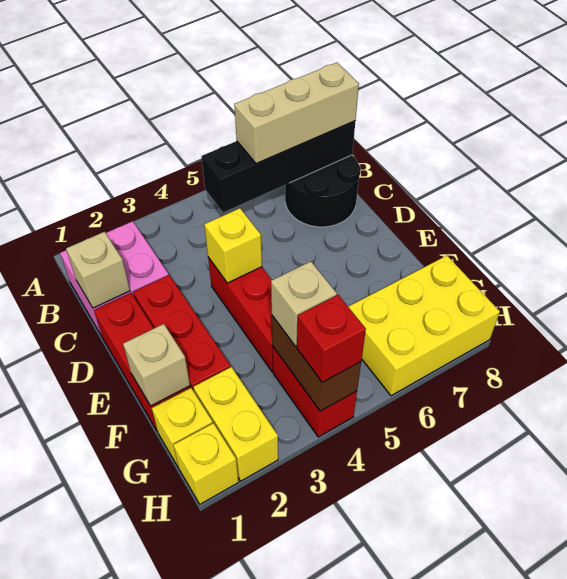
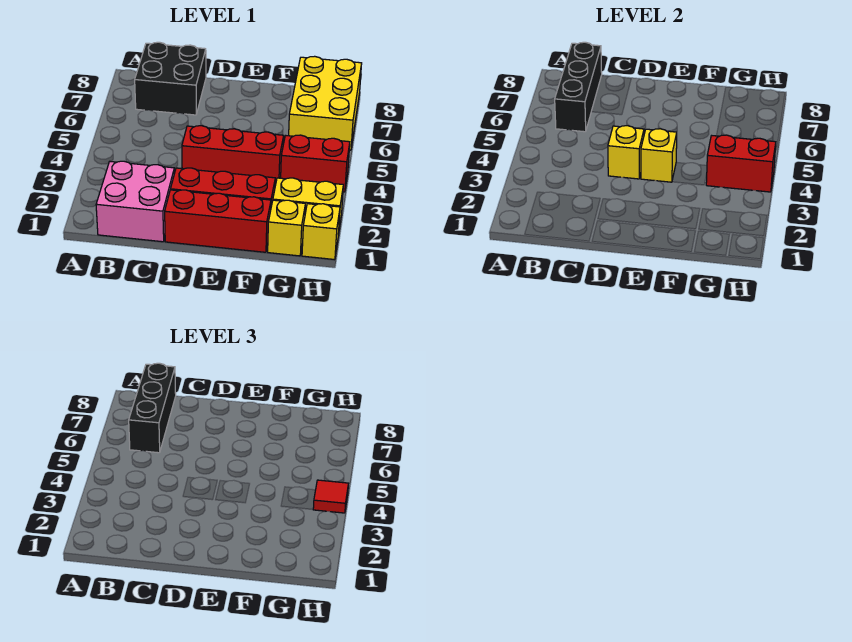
black brick B5:B8 level 2 -> black brick B6:B8 level 2
tan brick B6:B8 level 3 -> black brick B6:B8 level 3
black round brick B7:C8 level 1 -> black brick B7:C8 level 1
tan brick C1 level 2 -> none
none -> yellow brick E4 level 2
tan brick F1 level 2 -> none
brown brick G4:H4 level 2 -> red brick G4:H4 level 2
tan brick G4 level 3 -> none
red brick H4 level 3 -> red tile H4 level 3

